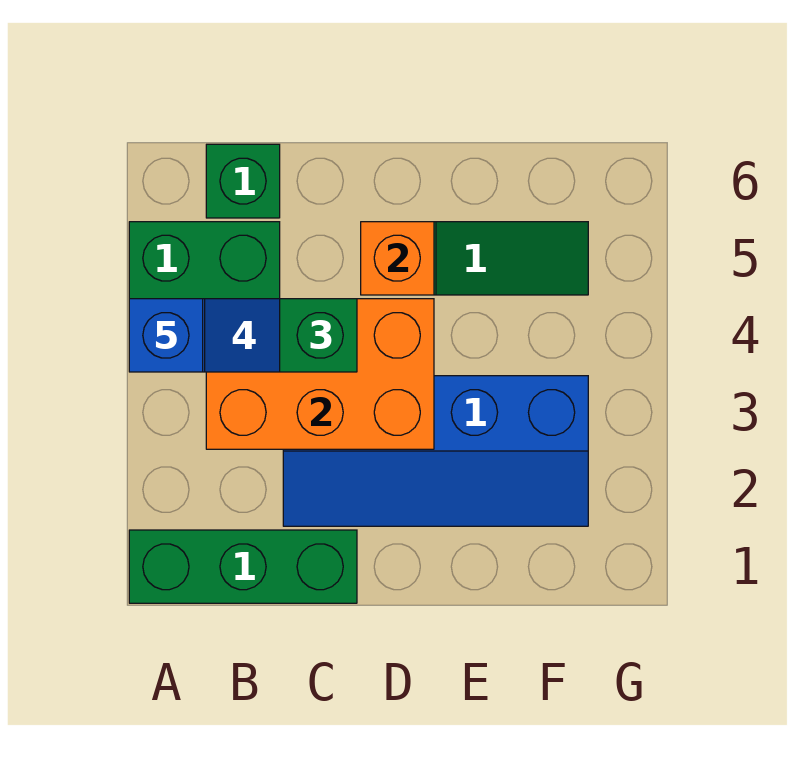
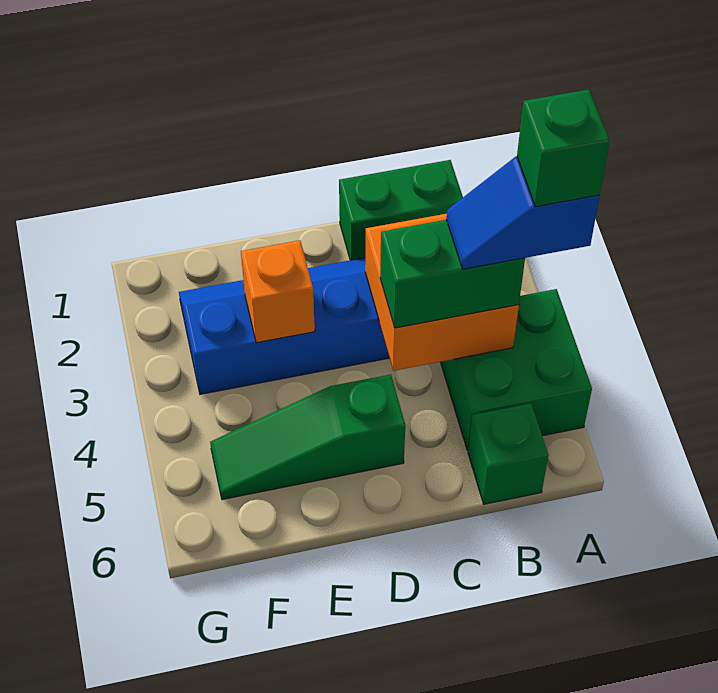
green brick A1:C1 level 1 -> green brick B1:C1 level 1
blue brick A4 level 5 -> green brick A4 level 5
orange brick B3:D4 level 2 -> orange brick B3:C4 level 2
orange brick D5 level 2 -> orange brick E3 level 2

